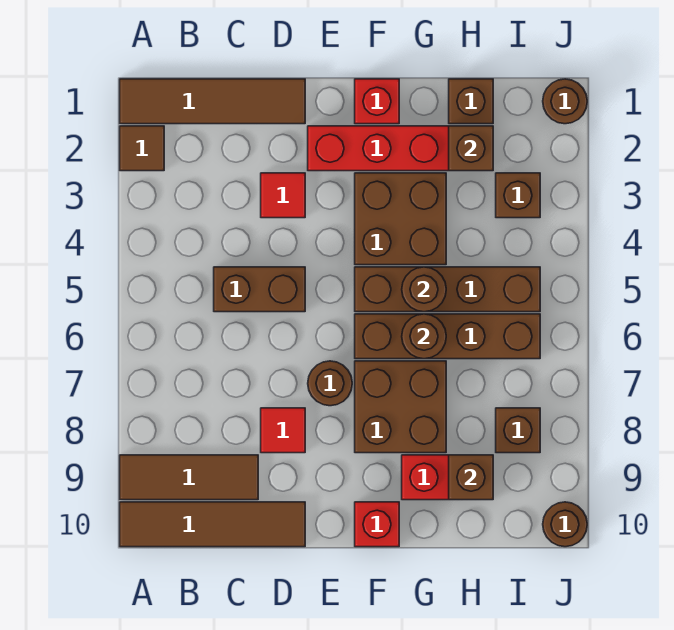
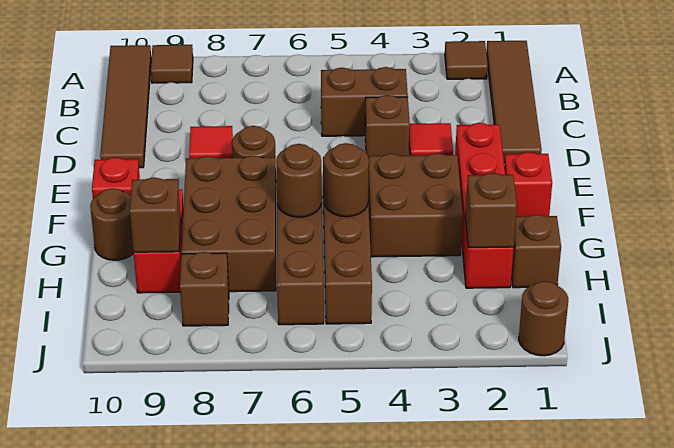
brown tile A9:C9 level 1 -> brown tile A9 level 1
brown brick C5:D5 level 1 -> brown brick C4:C5 level 1
brown brick F7:G8 level 1 -> brown brick F7:H8 level 1
brown brick I3 level 1 -> brown brick D4 level 1
brown round brick J10 level 1 -> brown round brick G10 level 1

